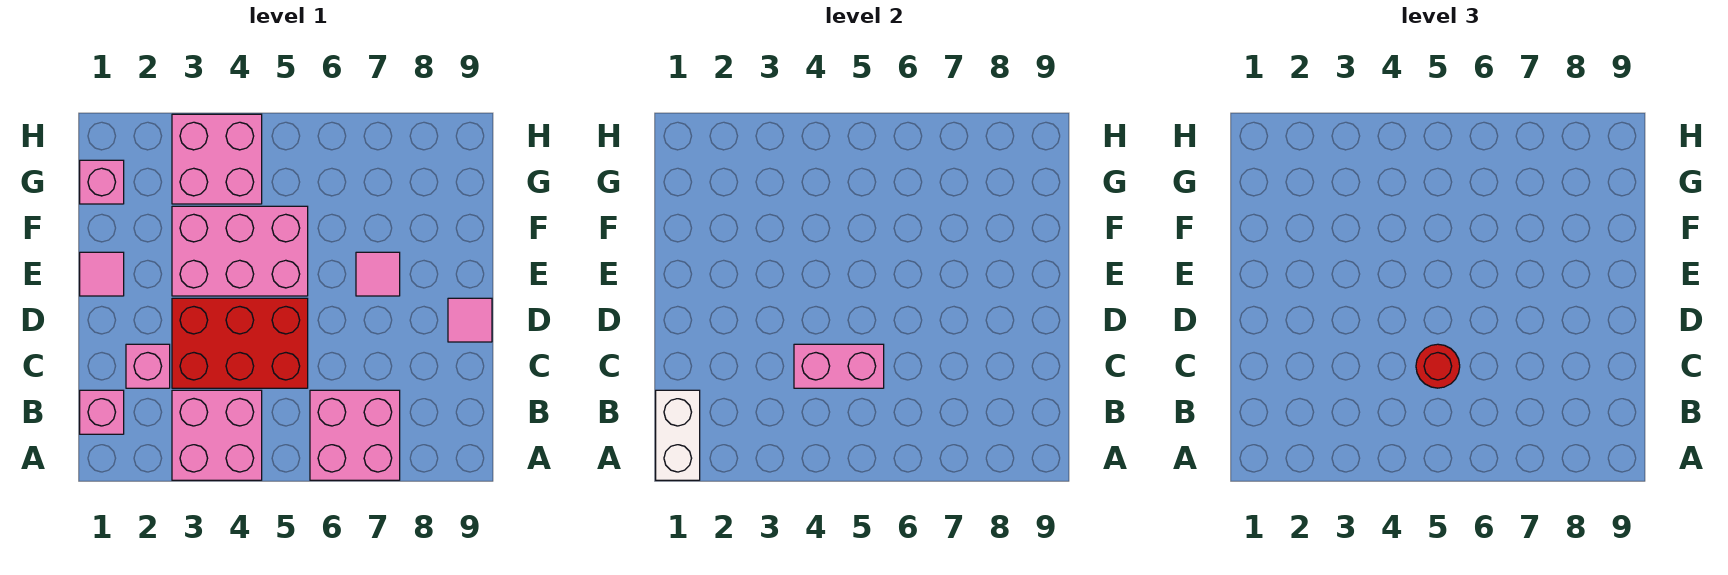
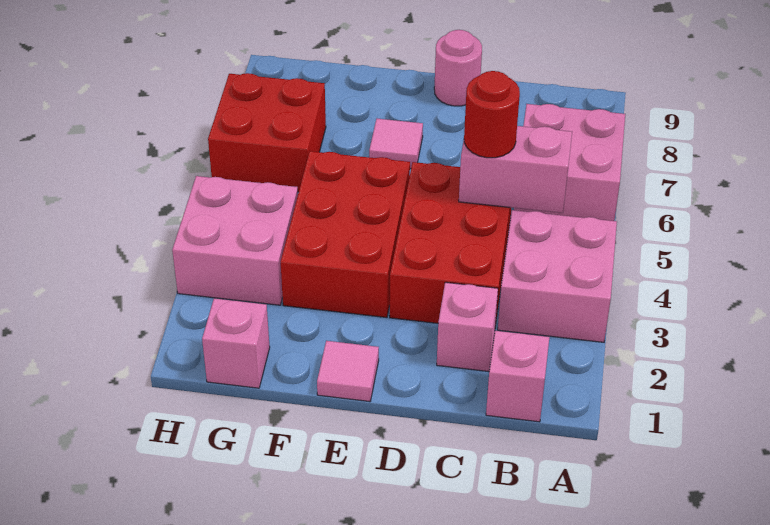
white brick A1:B1 level 2 -> none
pink brick C4:C5 level 2 -> pink brick B5:C5 level 2
pink tile D9 level 1 -> pink round brick D9 level 1
pink brick E3:F5 level 1 -> red brick E3:F5 level 1
none -> red brick G6:H7 level 1

